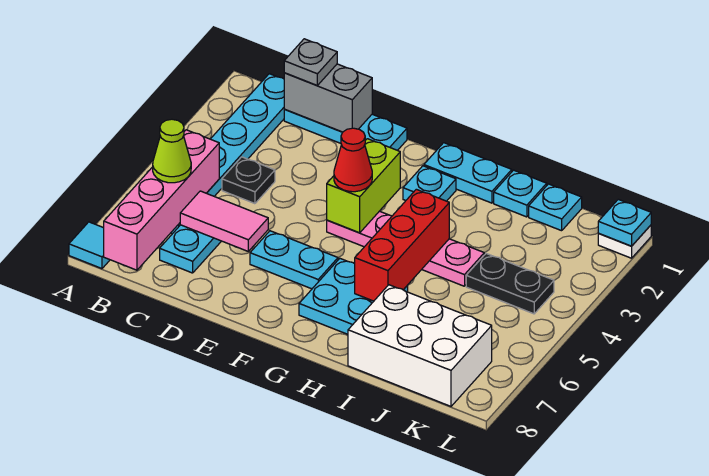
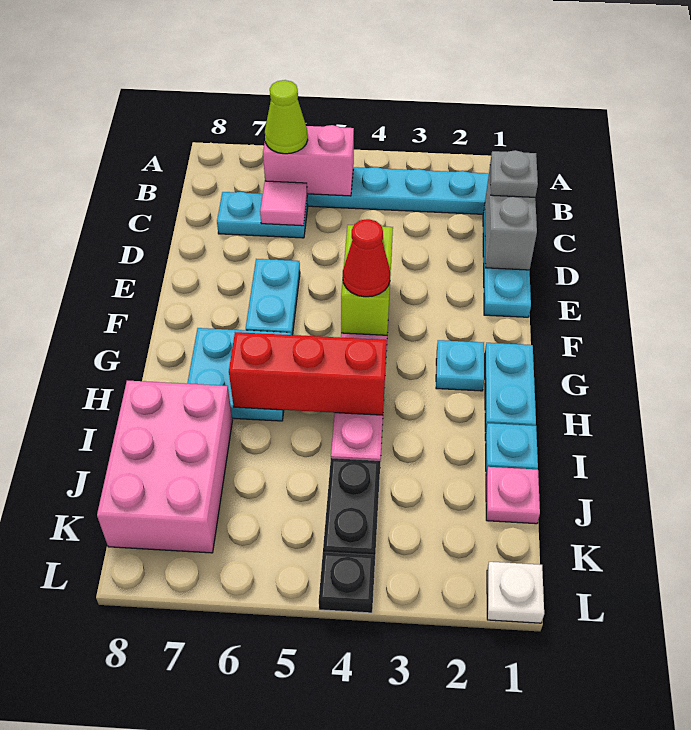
cyan tile A8 level 1 -> none
pink brick B5:B8 level 2 -> pink brick B5:B6 level 2
black plate C4 level 1 -> black plate L4 level 1
pink tile C6:D6 level 2 -> pink tile C6 level 2
lime brick F3:F4 level 2 -> lime brick E4:F4 level 2
white brick I7:K8 level 1 -> pink brick I7:K8 level 1
cyan plate J1 level 1 -> pink plate J1 level 1
cyan plate L1 level 2 -> none

